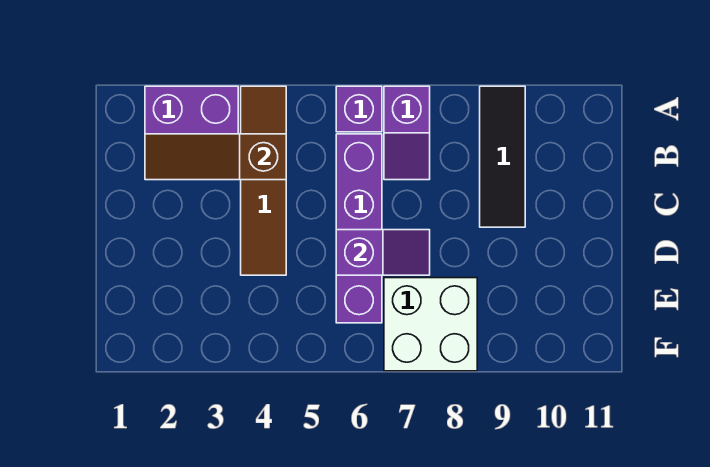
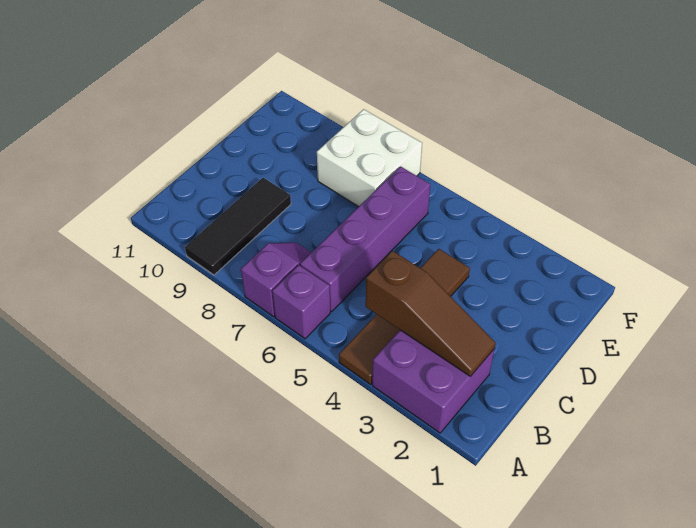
purple slope D6:D7 level 2 top 6 -> none

